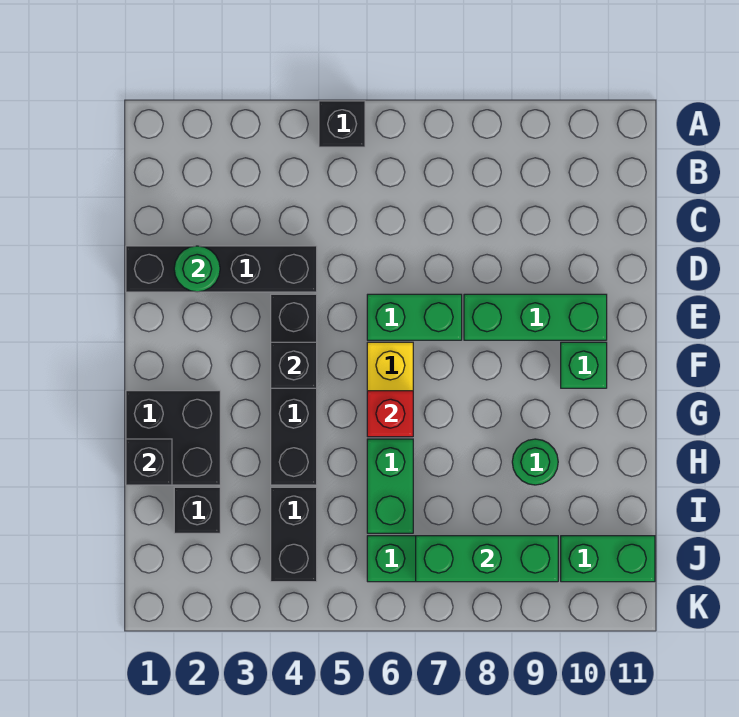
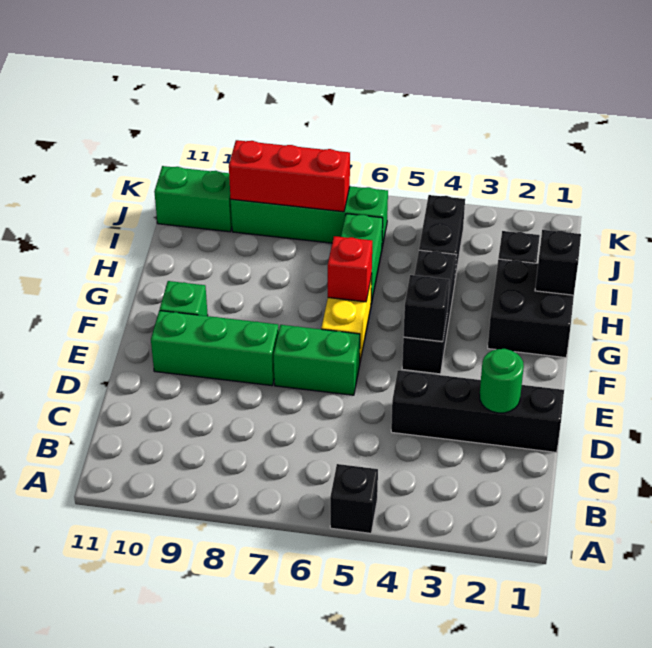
black brick E4:H4 level 1 -> black brick F4:H4 level 1
green round brick H9 level 1 -> none
green brick J7:J9 level 2 -> red brick J7:J9 level 2

